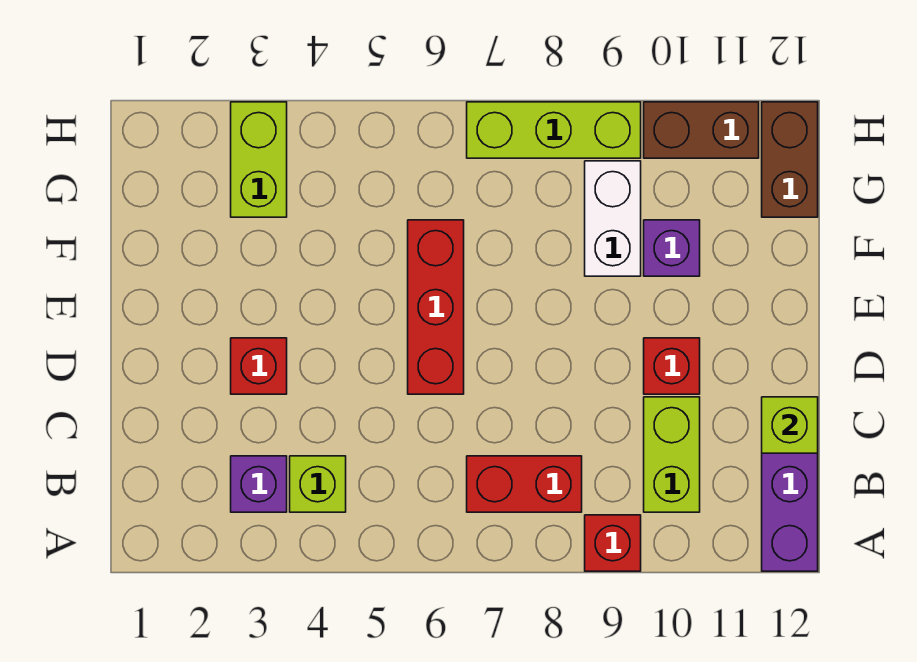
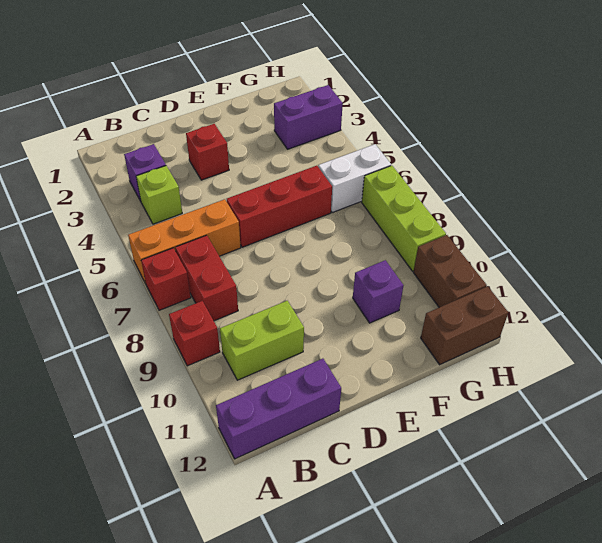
none -> orange brick A6:C6 level 1
lime brick C12 level 2 -> none
red brick D10 level 1 -> red brick A7 level 1
white brick F9:G9 level 1 -> white brick G6:H6 level 1
lime brick G3:H3 level 1 -> purple brick G3:H3 level 1

